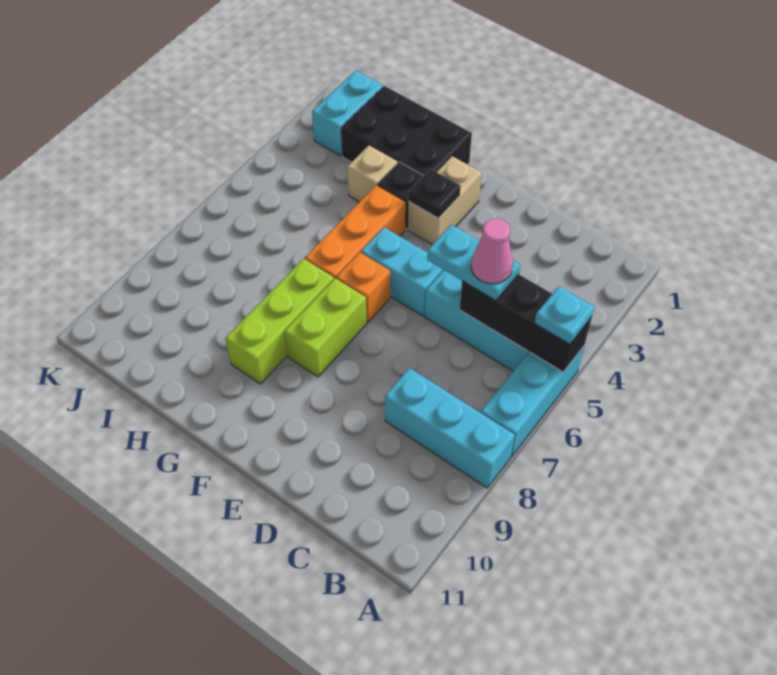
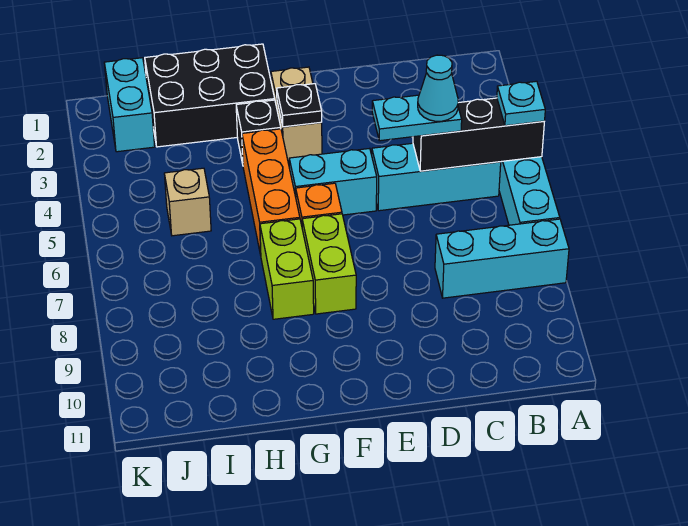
pink cone C5 level 4 -> cyan cone C5 level 4
lime brick G7:G9 level 1 -> lime brick G7:G8 level 1
tan brick H3 level 1 -> tan brick I5 level 1

